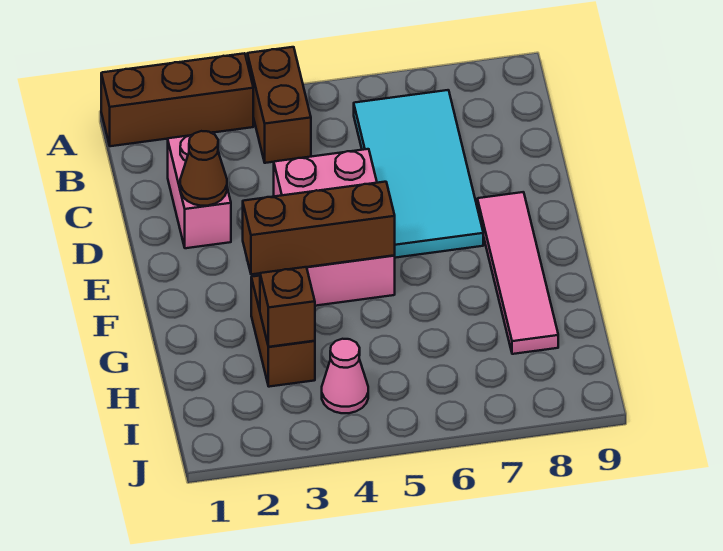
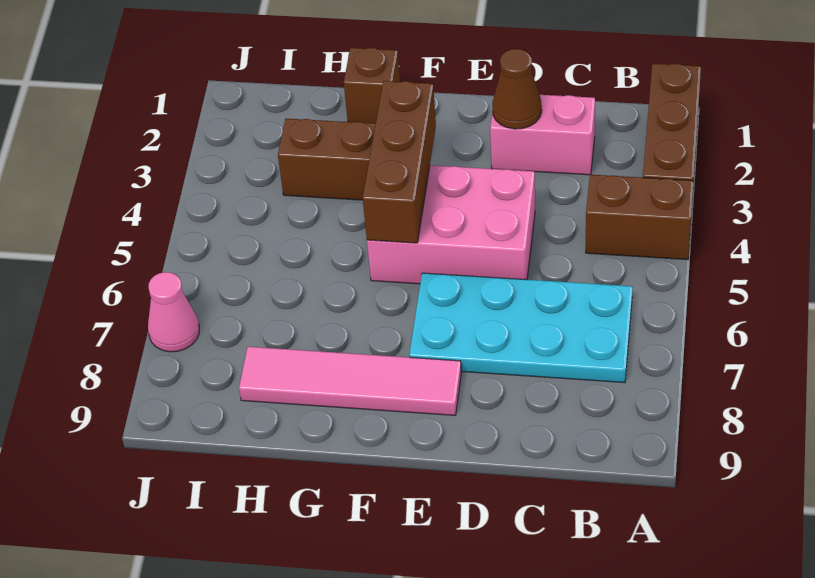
cyan tile B6:E7 level 1 -> cyan plate B6:E7 level 1
brown brick H3 level 2 -> brown brick G1 level 1
pink cone I4 level 1 -> pink cone J7 level 1

